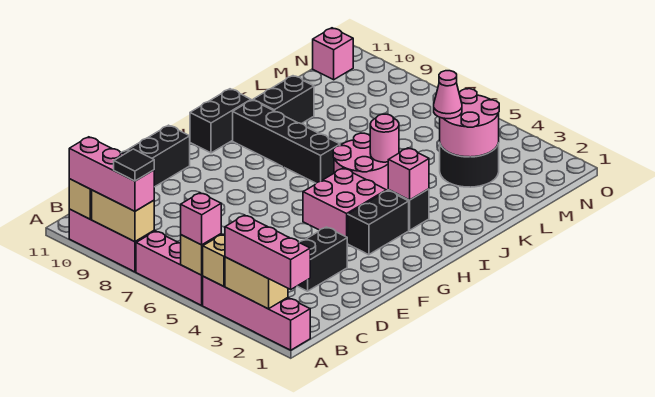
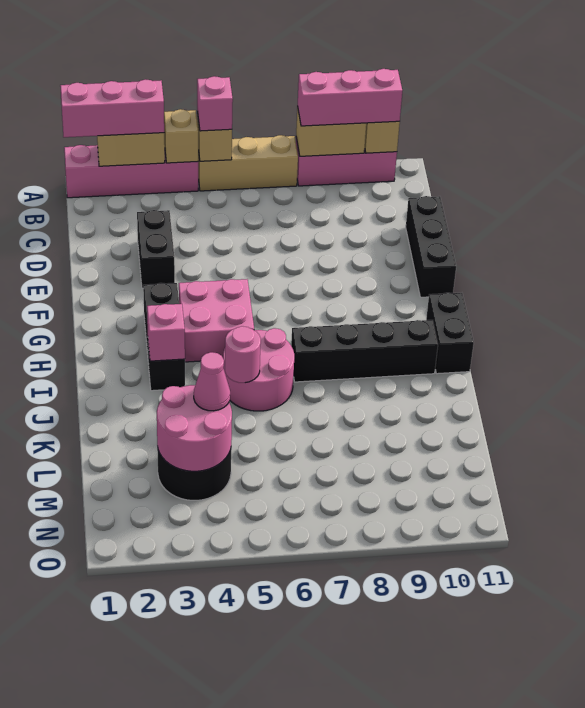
pink brick A5:A7 level 1 -> tan brick A5:A7 level 1
black tile A8 level 4 -> none
black brick J10:K10 level 1 -> none
pink brick N11 level 1 -> none

